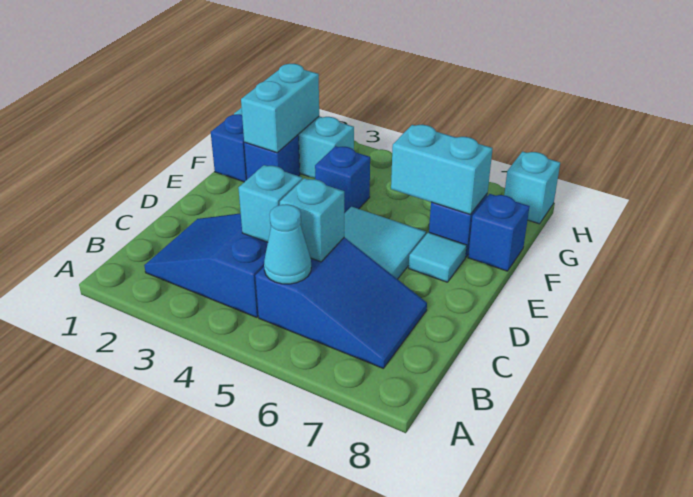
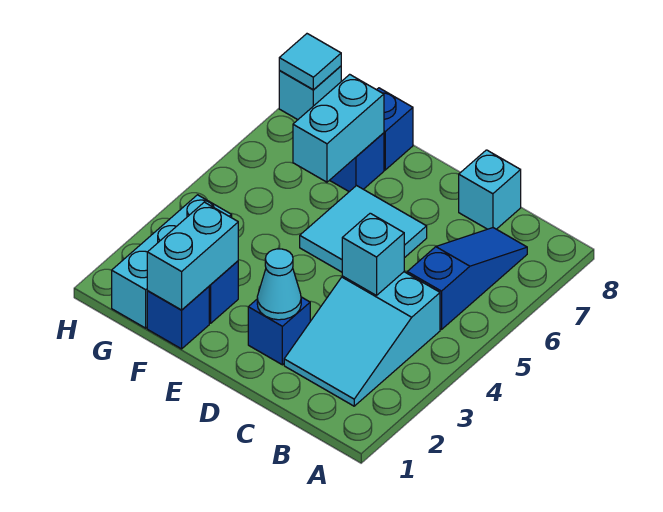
blue slope B2:C4 level 1 top 4 -> cyan slope B2:C4 level 1 top 4
blue slope B5:C7 level 1 top 5 -> blue slope B5:B7 level 1 top 5
cyan cone B5 level 2 -> cyan cone D2 level 2
cyan brick C5 level 2 -> cyan brick C8 level 1
cyan tile E7 level 1 -> cyan tile H8 level 2
cyan brick F2:G2 level 2 -> cyan brick F1:F2 level 2
blue brick F4 level 1 -> blue brick D2 level 1

